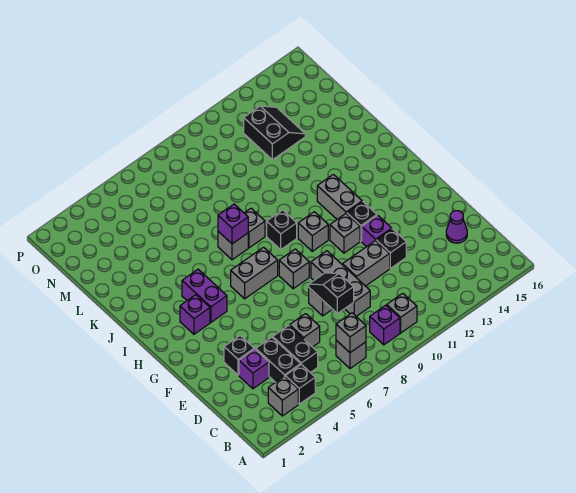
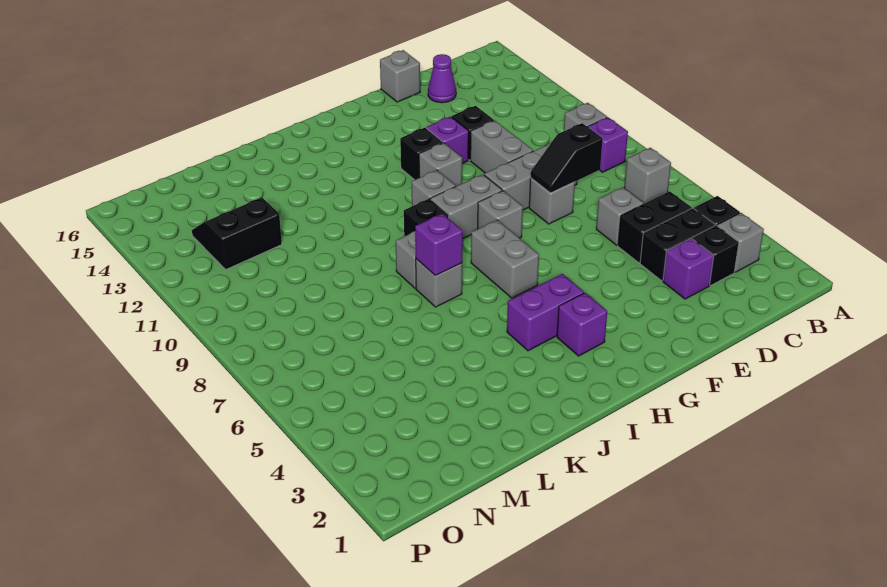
grey brick B7 level 2 -> grey brick E16 level 1
black brick E3 level 1 -> black brick C3 level 1
grey brick H12:I12 level 1 -> grey brick G9:H9 level 1

